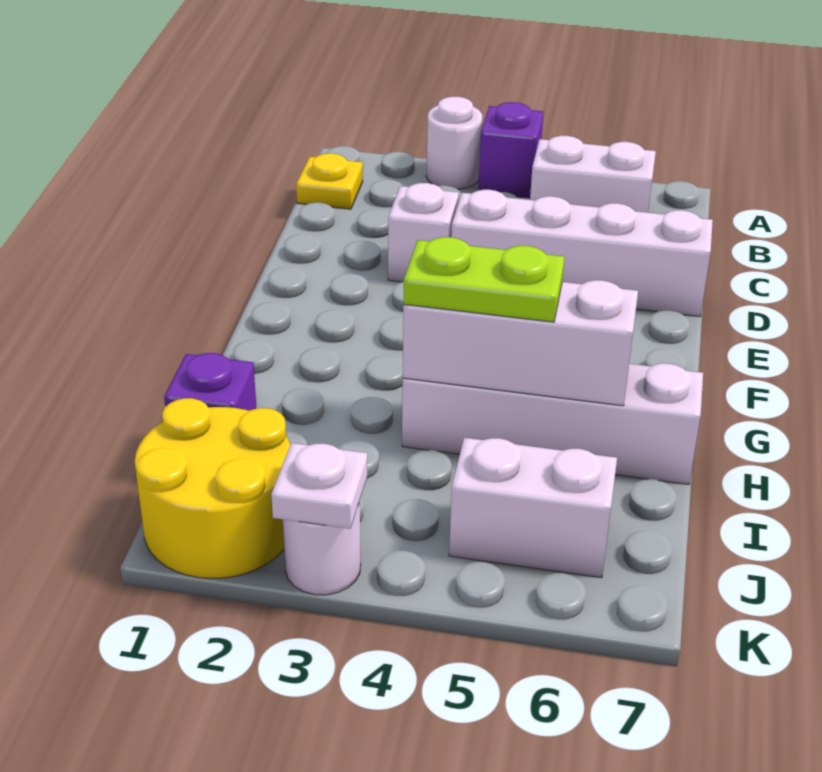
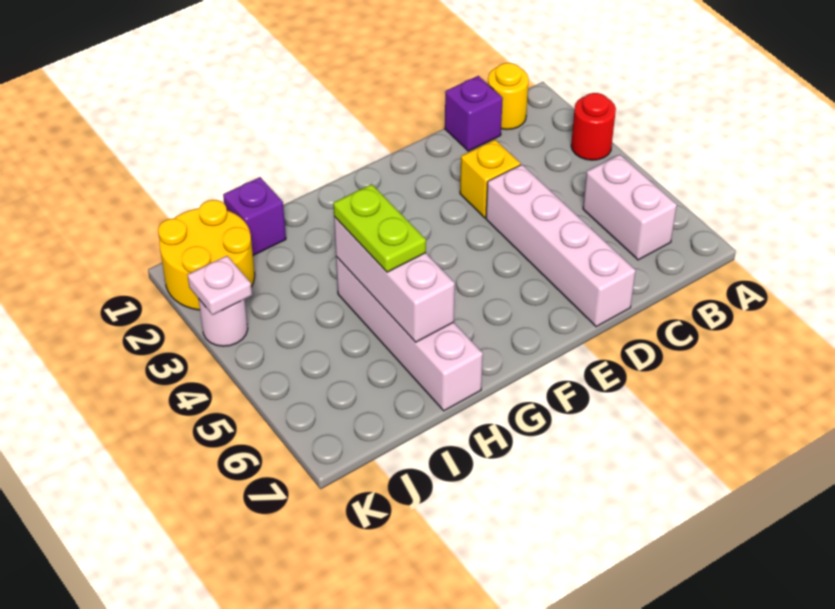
white round brick A3 level 1 -> red round brick A3 level 1
purple brick A4 level 1 -> purple brick C1 level 1
yellow plate B1 level 1 -> yellow round brick B1 level 1
white brick D3 level 1 -> yellow brick D3 level 1
white brick J5:J6 level 1 -> none

